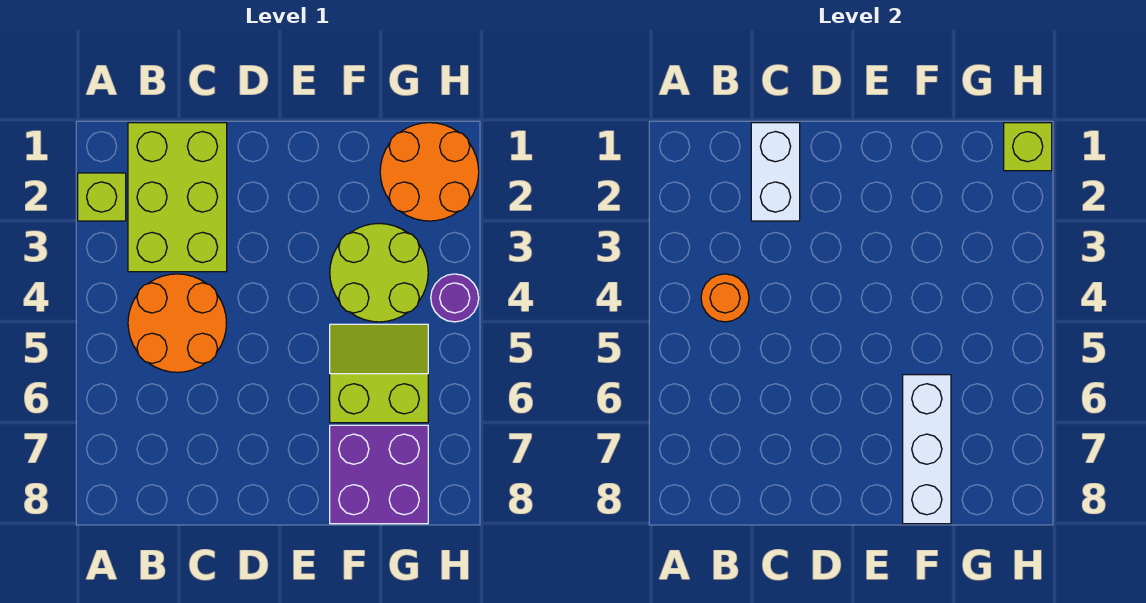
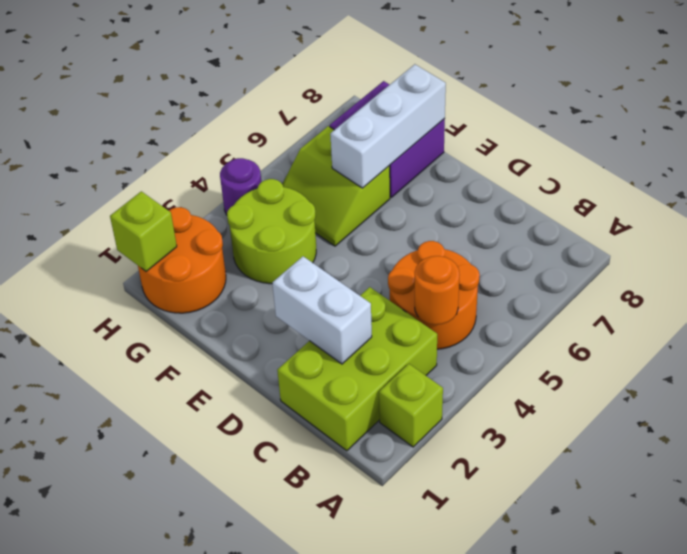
white brick C1:C2 level 2 -> white brick C2:D2 level 2

